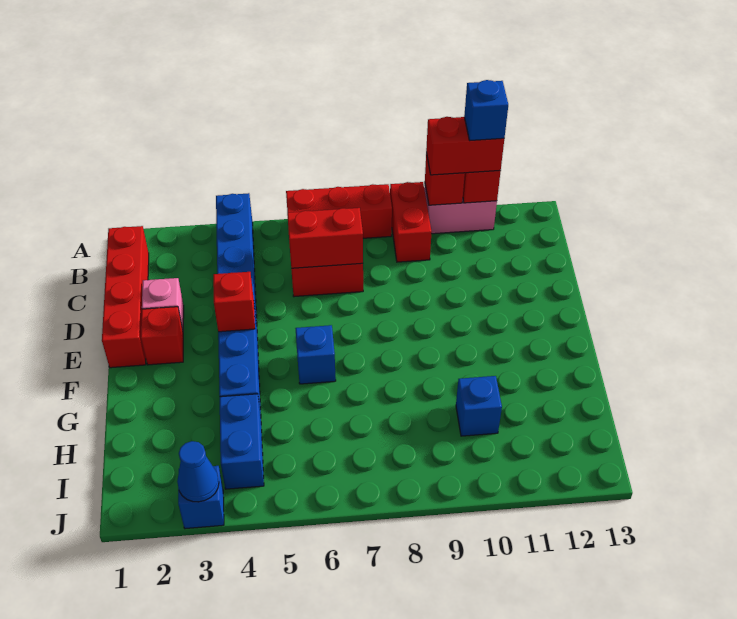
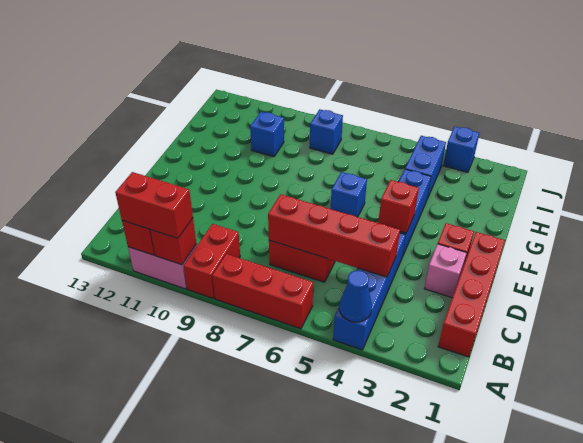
blue brick A11 level 4 -> blue brick I8 level 1
red brick C6:C7 level 2 -> red brick C4:C7 level 2
blue cone J3 level 2 -> blue cone A4 level 2

